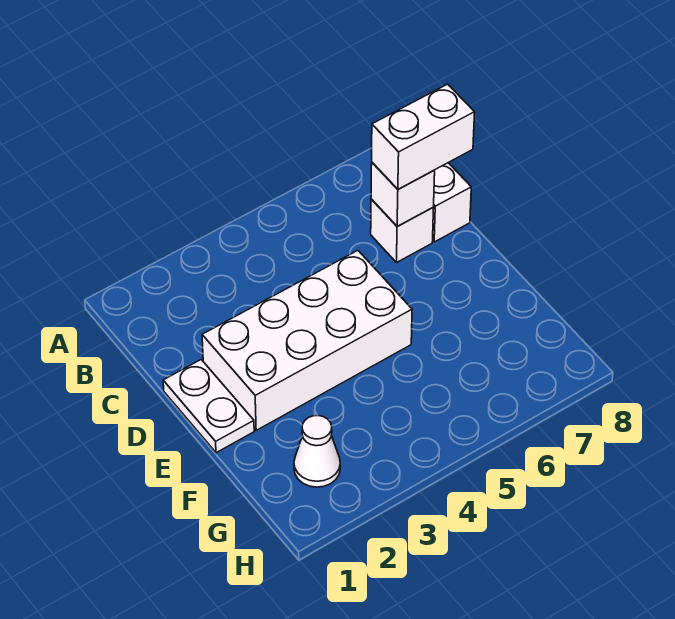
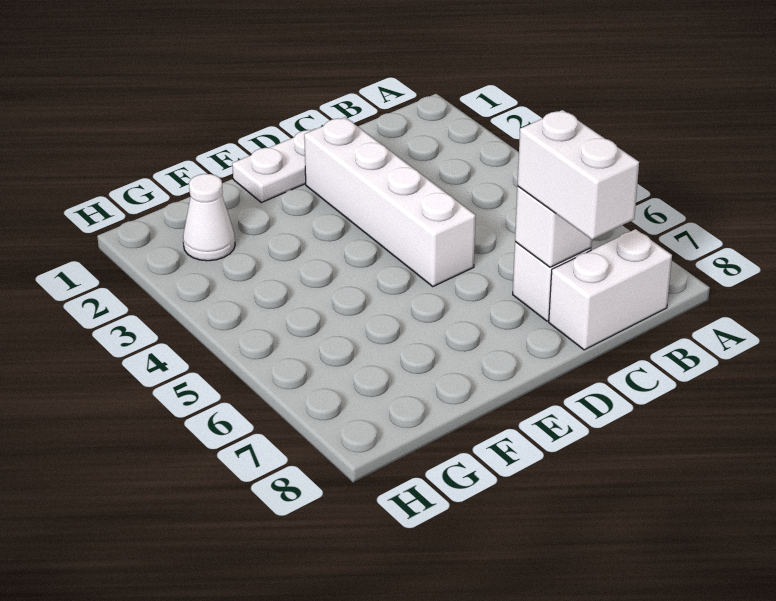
white brick D2:E5 level 1 -> white brick D2:D5 level 1

